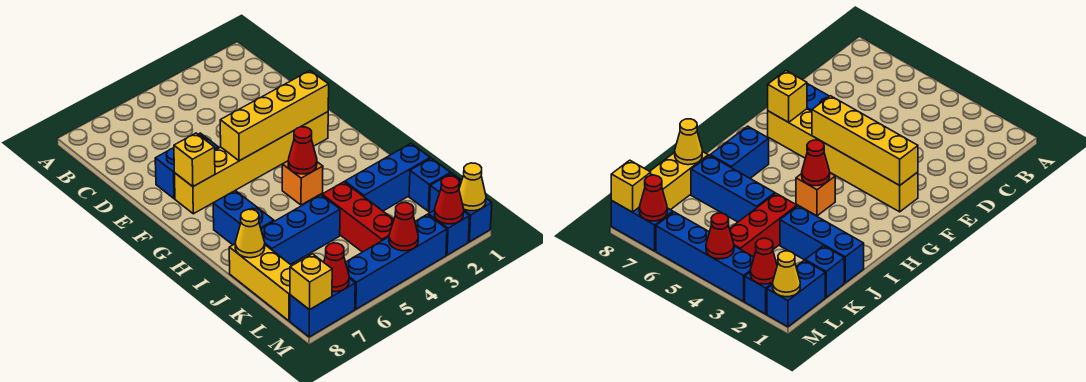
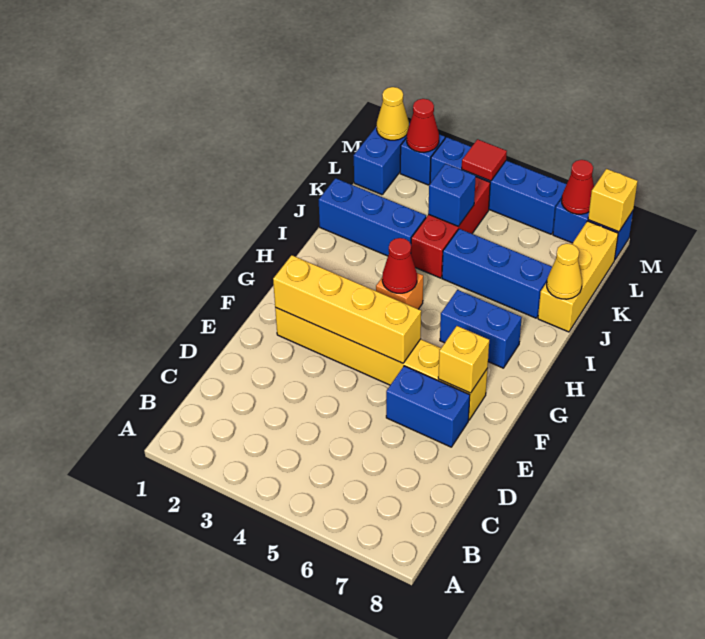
blue brick H7:I7 level 1 -> blue brick H6:H7 level 1
blue brick K1 level 1 -> blue brick K4 level 2
red cone M4 level 2 -> red tile M4 level 2

